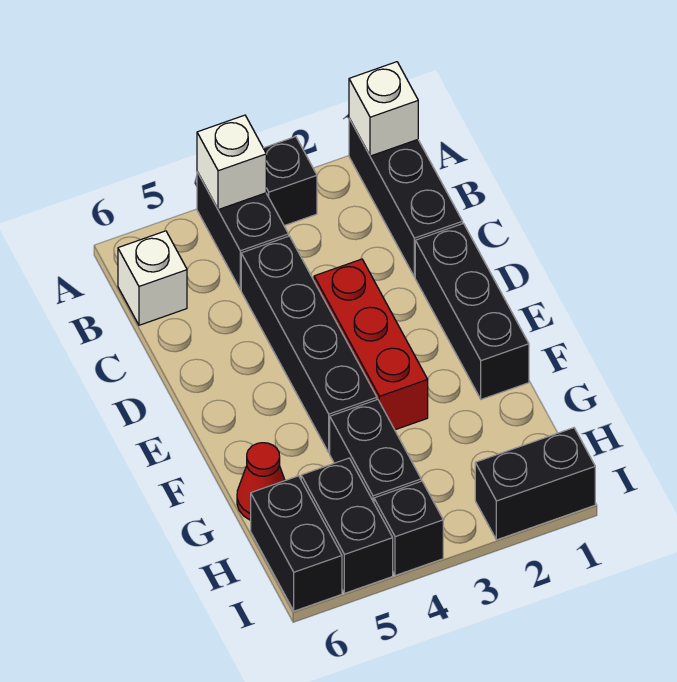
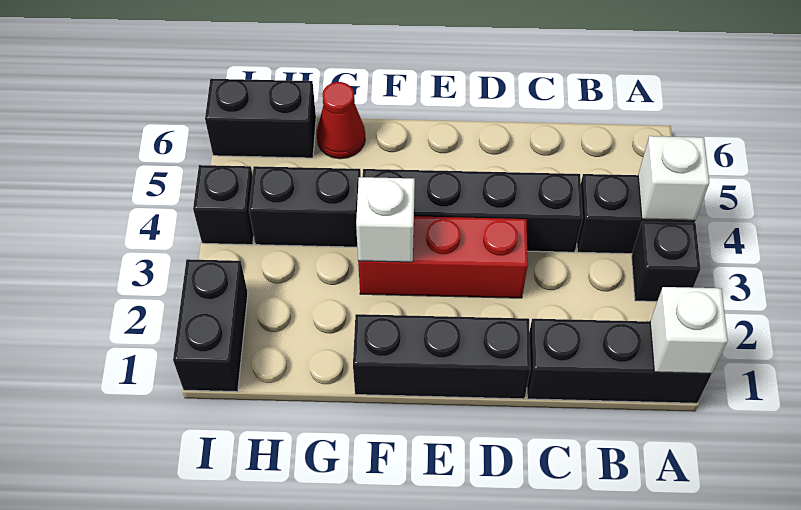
white brick B6 level 1 -> white brick F3 level 2
black brick H5:I5 level 1 -> none

